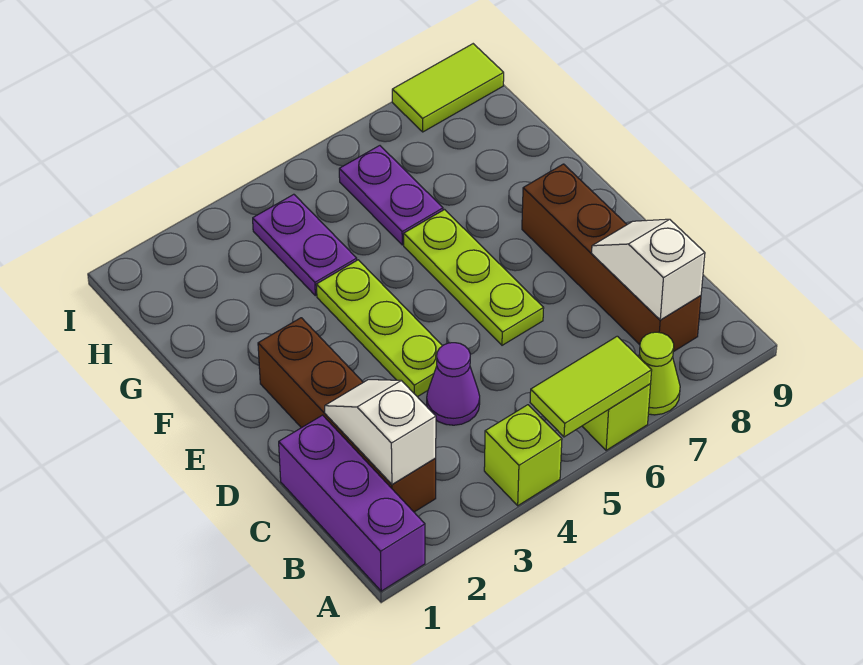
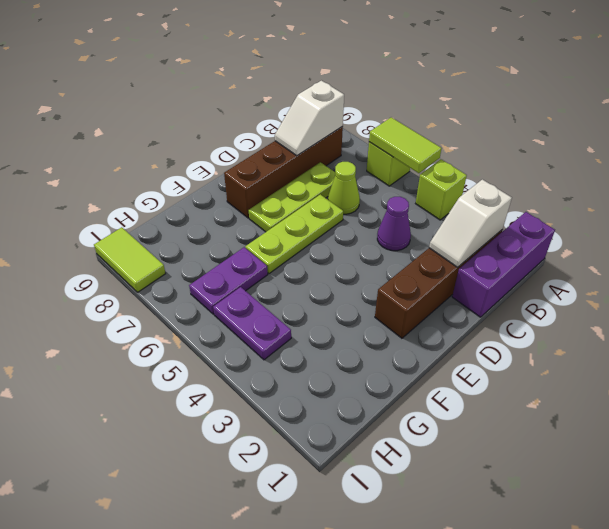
lime cone A7 level 1 -> lime cone C6 level 1
lime plate D4:F4 level 1 -> lime plate C7:E7 level 1
purple plate G4:H4 level 1 -> purple plate H4:H5 level 1

